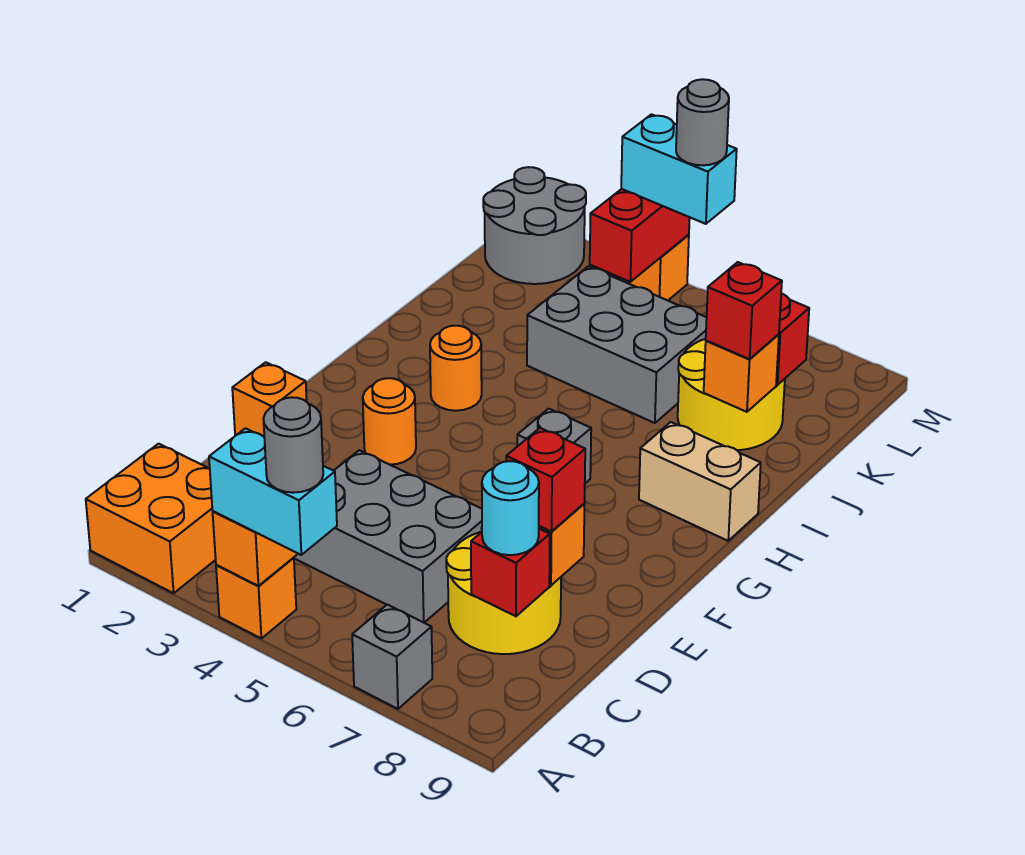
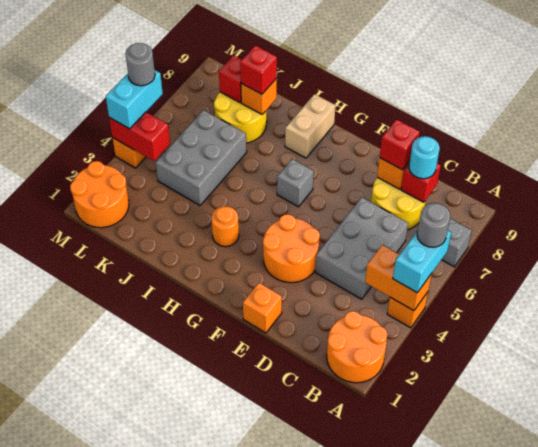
orange brick A1:B2 level 1 -> orange round brick A1:B2 level 1
orange round brick F3 level 1 -> orange round brick E3:F4 level 1
grey round brick L1:M2 level 1 -> orange round brick L1:M2 level 1

